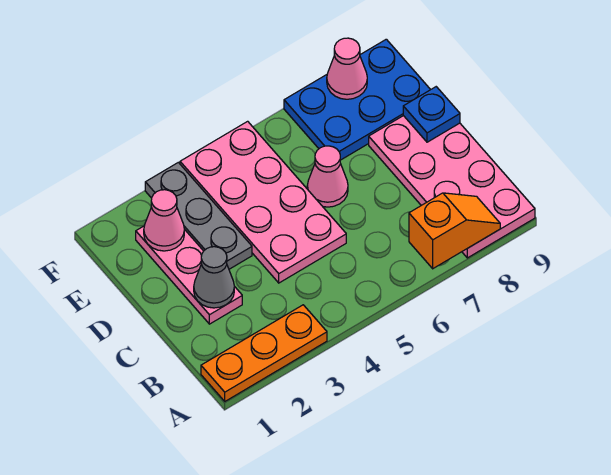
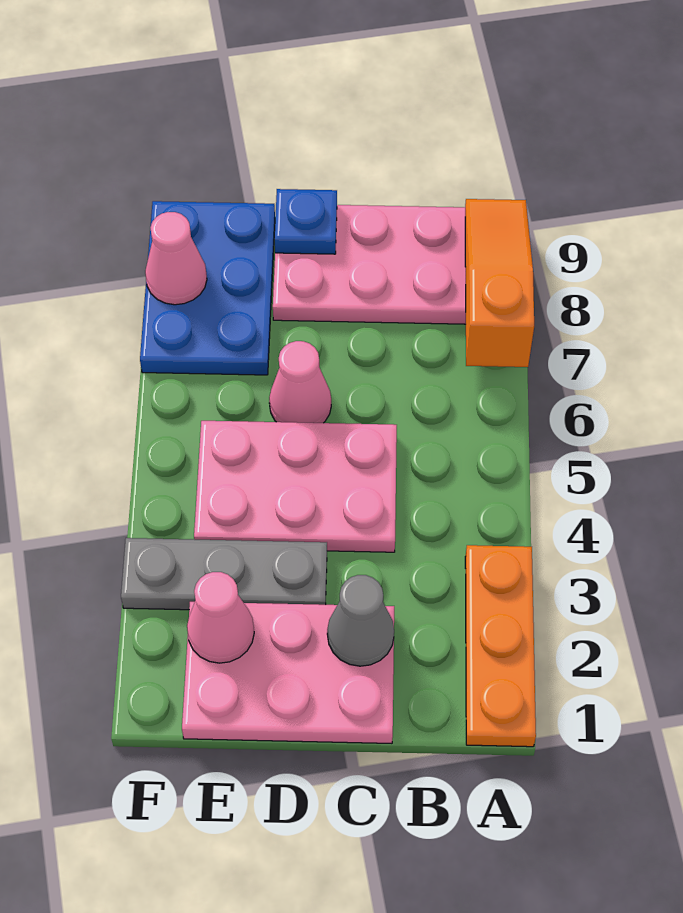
orange slope A7:A8 level 2 top 7 -> orange slope A7:A9 level 2 top 7
pink plate C2:E2 level 1 -> pink plate C1:E2 level 1
pink plate C4:F5 level 1 -> pink plate C4:E5 level 1

